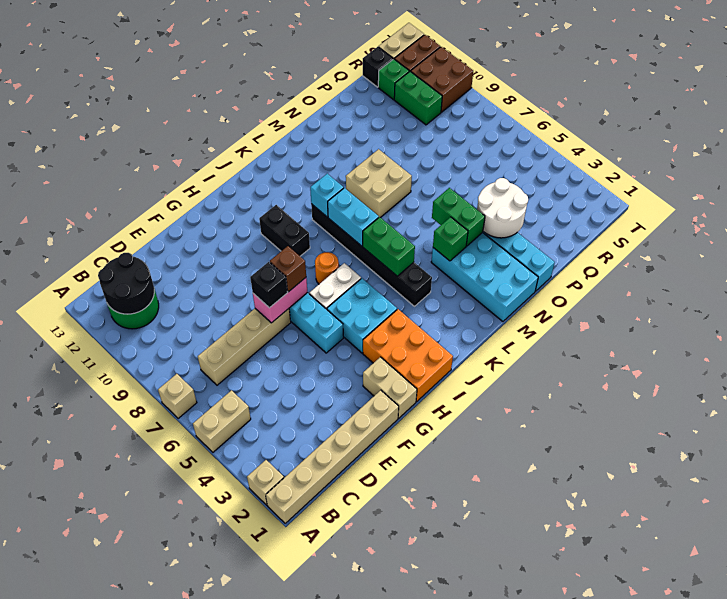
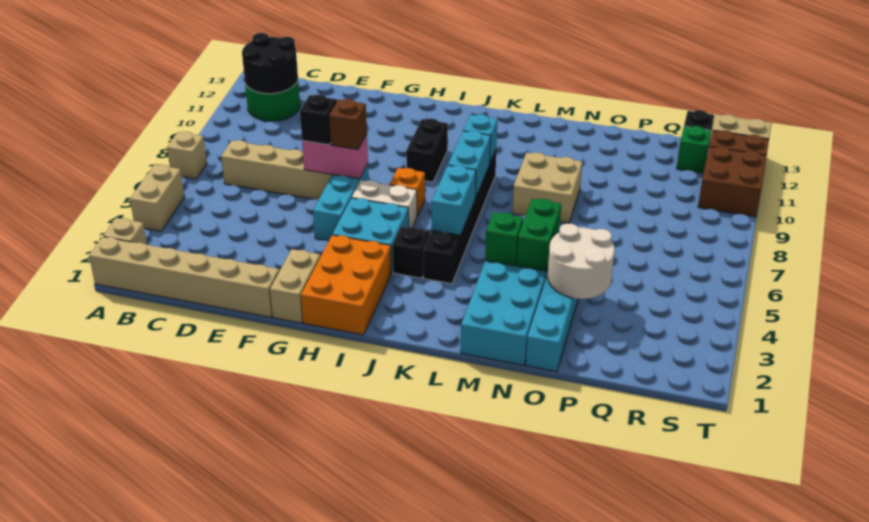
tan brick A5:B5 level 1 -> tan brick A4:A5 level 1
orange round brick I7 level 1 -> orange brick I7 level 1
none -> black brick J4 level 1
green brick K5:K6 level 2 -> cyan brick K5:K6 level 2
green brick R10:R11 level 1 -> none

